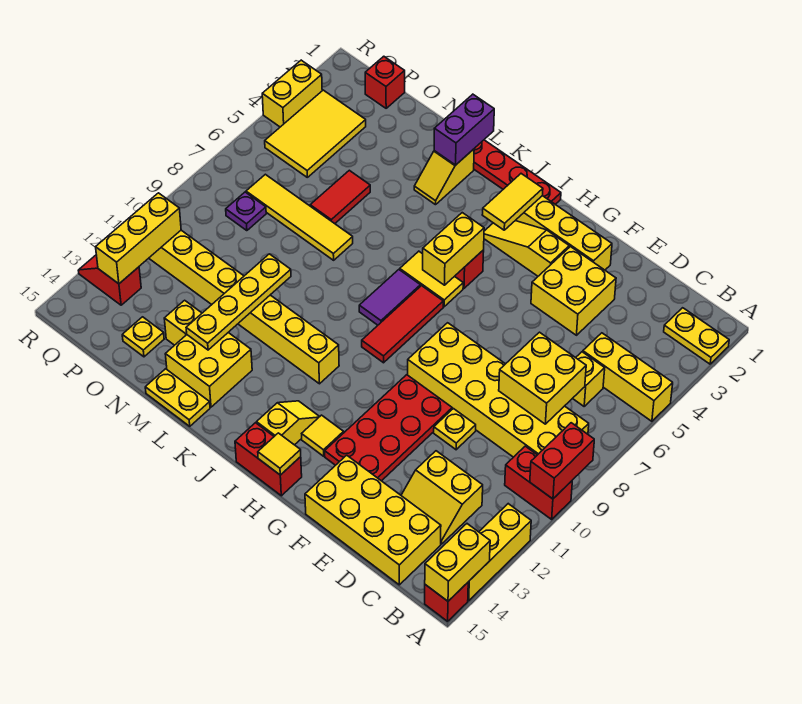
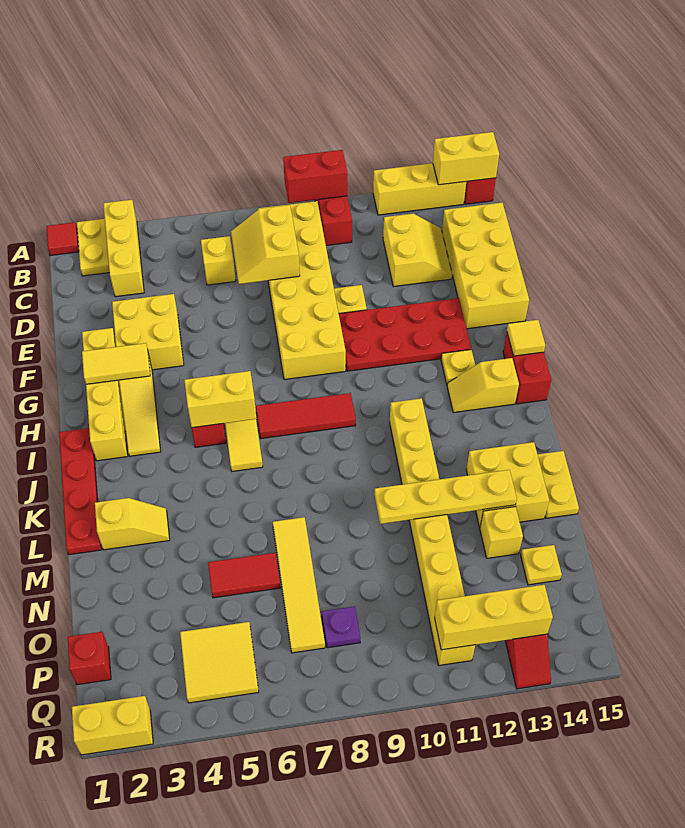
none -> red tile A1 level 1
yellow brick A5:C5 level 1 -> yellow brick A3:C3 level 1
yellow brick C7:D8 level 2 -> yellow slope C7:D8 level 2 top 8
yellow tile H13 level 1 -> yellow plate H13 level 1
yellow tile I2:I3 level 2 -> yellow tile G2:G3 level 2
purple tile J7:J8 level 1 -> none
purple brick L1:L2 level 2 -> none
yellow tile P3:Q5 level 1 -> yellow tile P4:Q5 level 1
yellow brick R3:R4 level 1 -> yellow brick R1:R2 level 1

